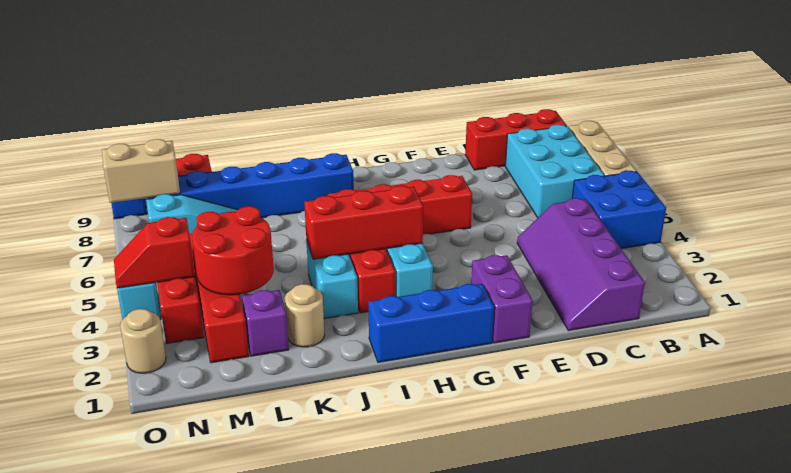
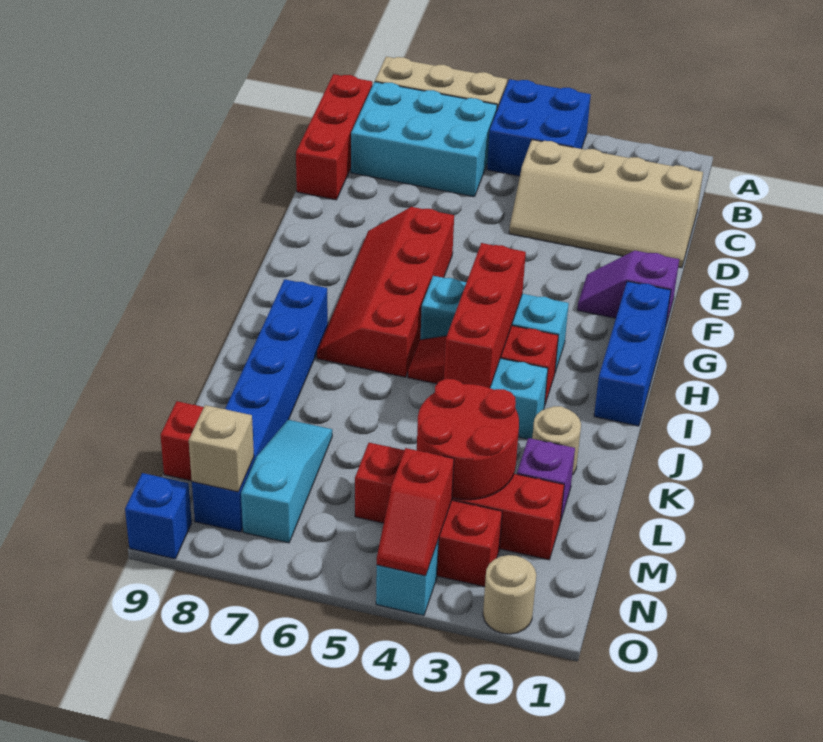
purple slope C1:D4 level 1 top C -> tan slope C1:D4 level 1 top C
purple brick F1:F2 level 1 -> purple slope F1:F2 level 1 top 1
tan brick N8:O8 level 2 -> tan brick N8 level 2

